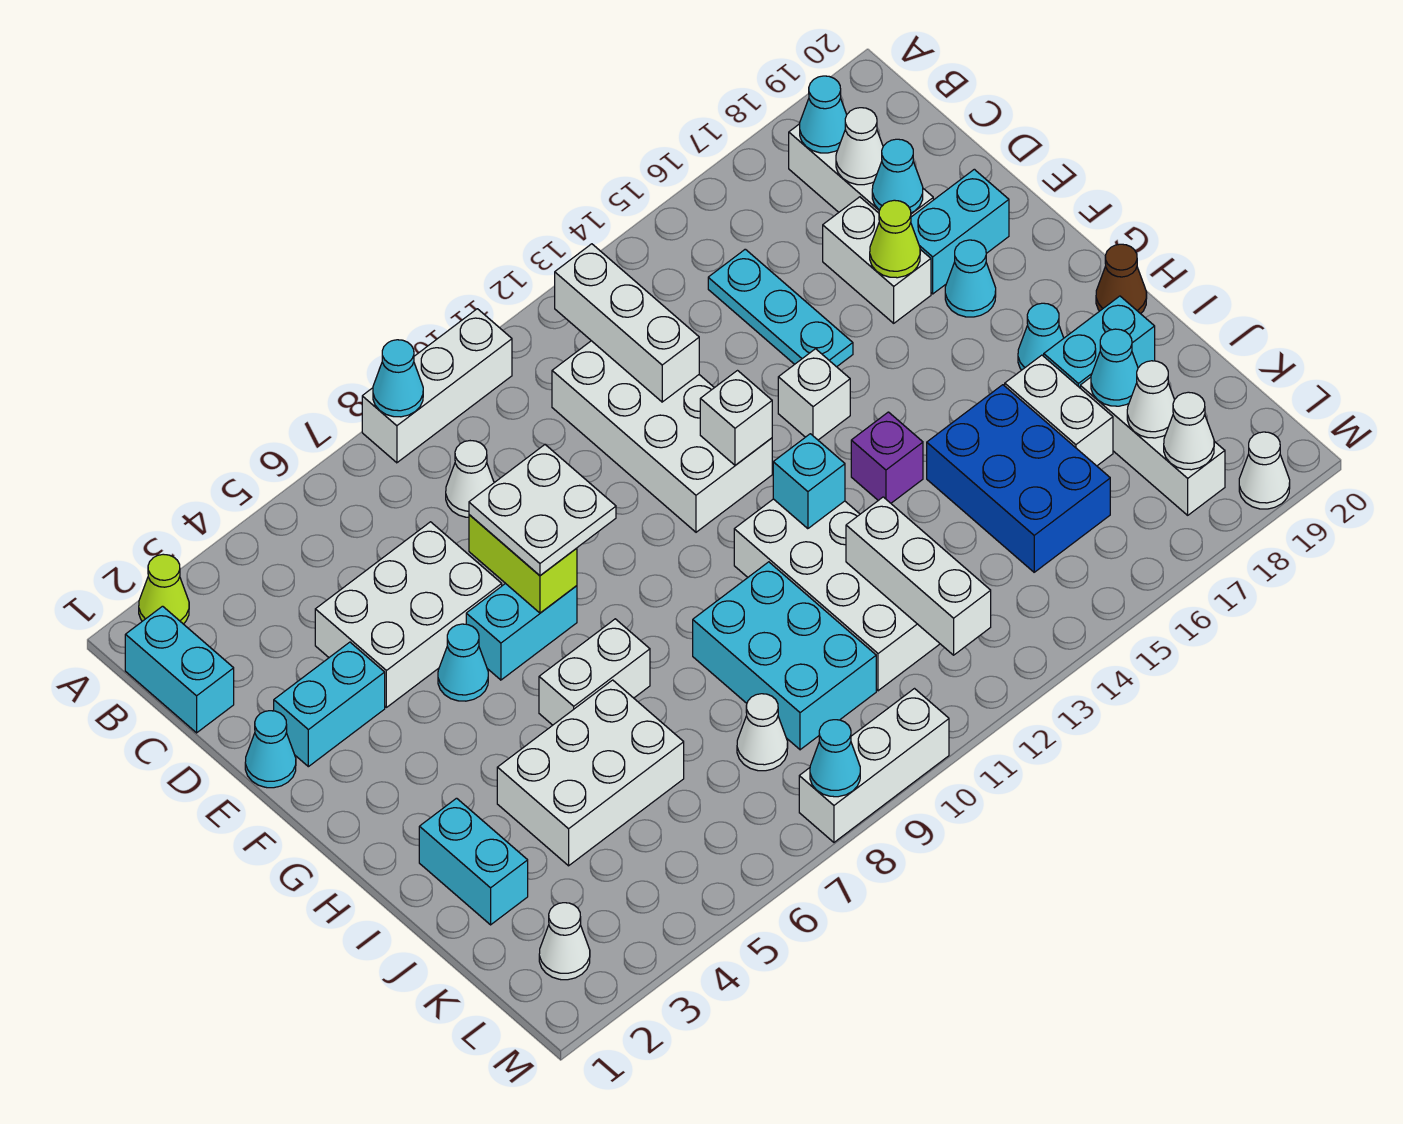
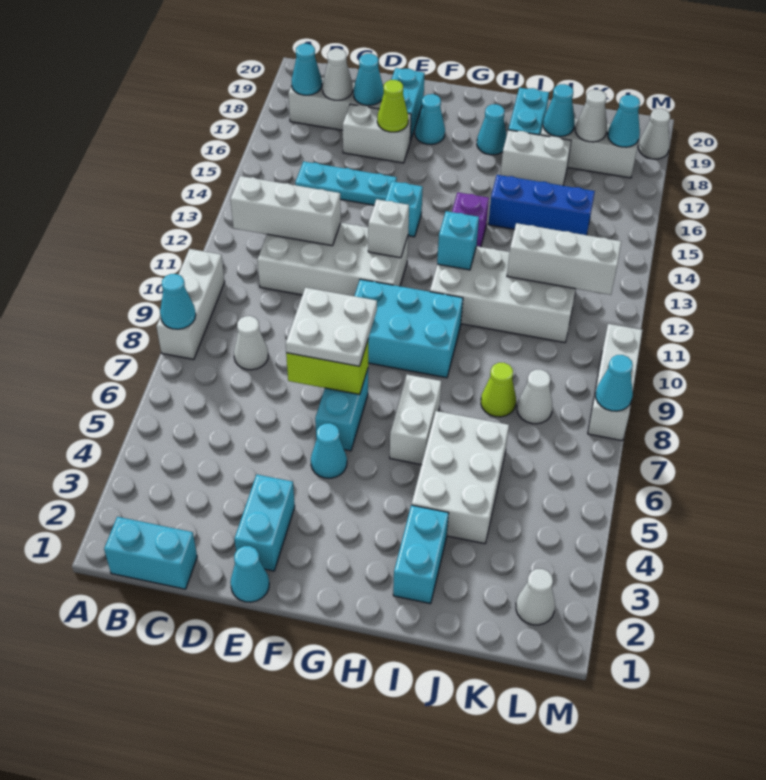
lime cone A2 level 1 -> lime cone J8 level 1
white brick D4:E6 level 1 -> none
white brick F14 level 1 -> cyan brick F14 level 1
brown cone H20 level 1 -> none
cyan brick I2:J2 level 1 -> cyan brick I2:I3 level 1
cyan brick I9:K10 level 1 -> cyan brick F9:H10 level 1
blue brick I15:K16 level 1 -> blue brick I15:K15 level 1
white cone L18 level 2 -> cyan cone L18 level 2

